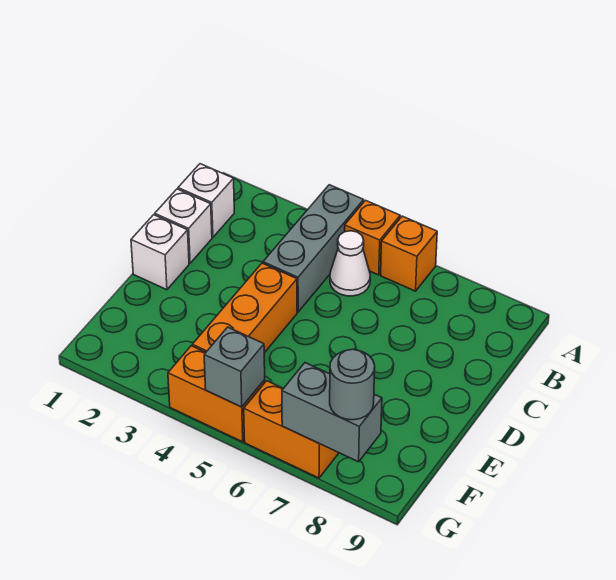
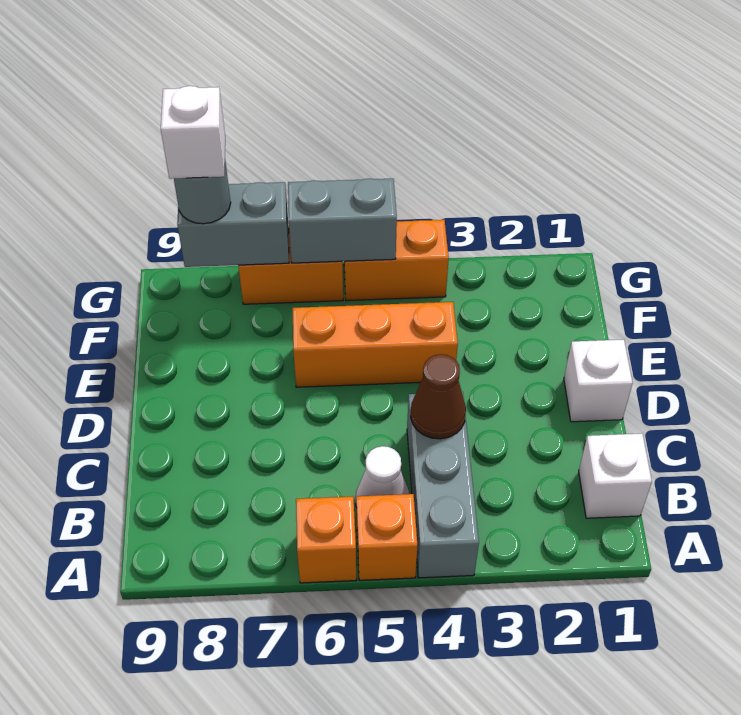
white brick C1 level 1 -> white brick G8 level 4
none -> brown cone C4 level 2
orange brick D4:F4 level 1 -> orange brick E4:E6 level 1
grey brick G5 level 2 -> grey brick G5:G6 level 2

